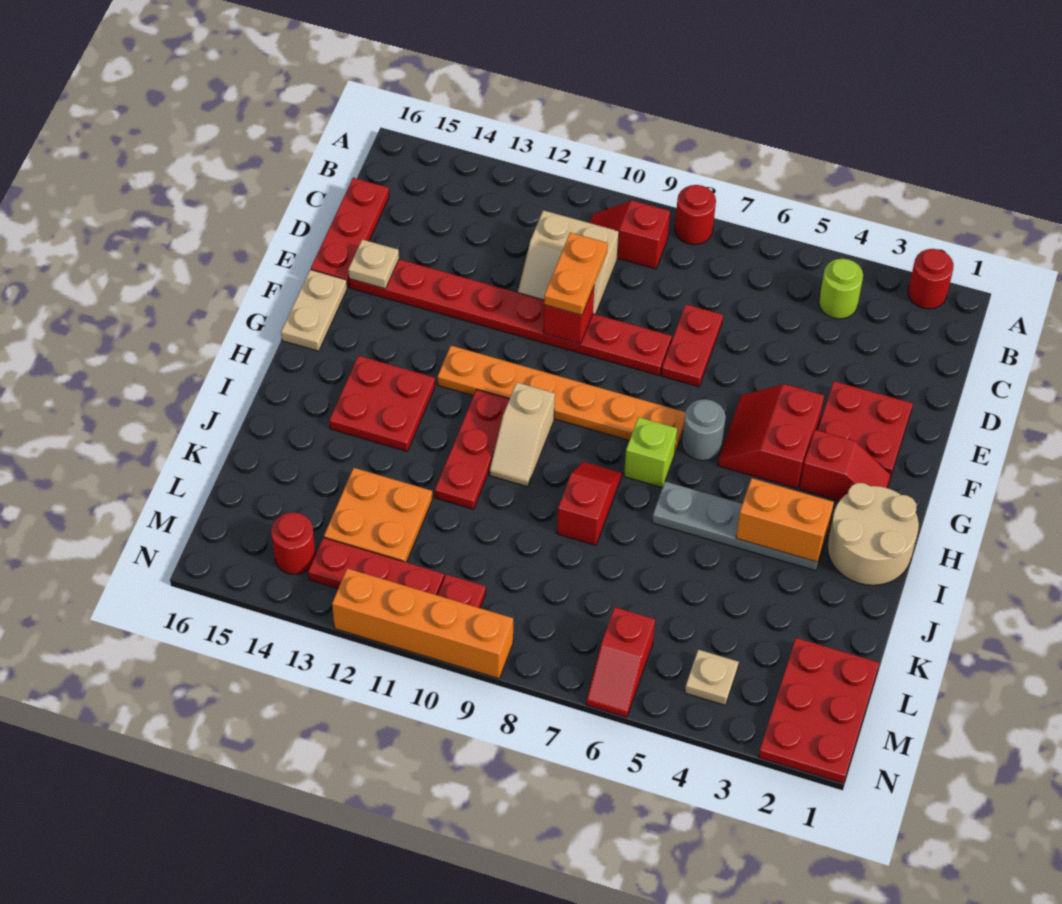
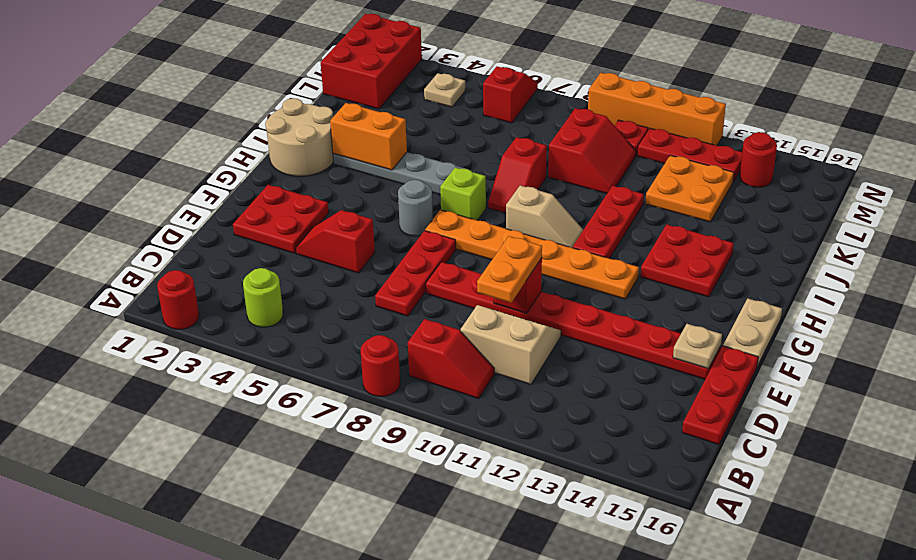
red plate D7:E7 level 1 -> red plate D7:F7 level 1
red slope F4:G5 level 1 top 4 -> red slope K9:L10 level 1 top 9
red slope G2:G3 level 1 top 3 -> red slope E4:E5 level 1 top 5
tan slope H10:I10 level 1 top H -> tan slope H9:H10 level 1 top 9
red plate L1:N2 level 1 -> red brick L1:N2 level 1

